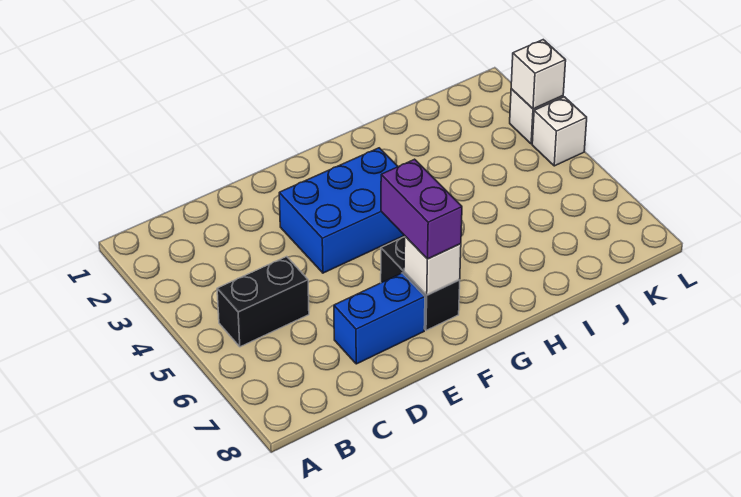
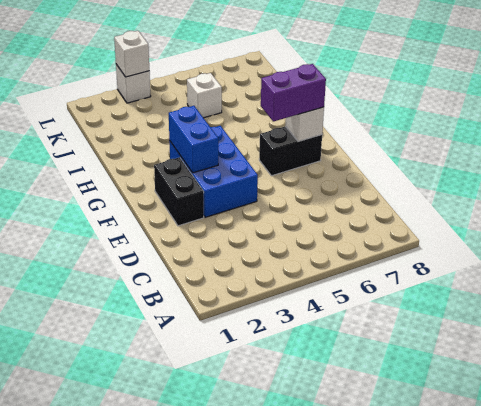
black brick B5:C5 level 1 -> black brick E2:F2 level 1
blue brick D7:E7 level 1 -> blue brick F3:G3 level 2
white brick L4 level 1 -> white brick J5 level 1

